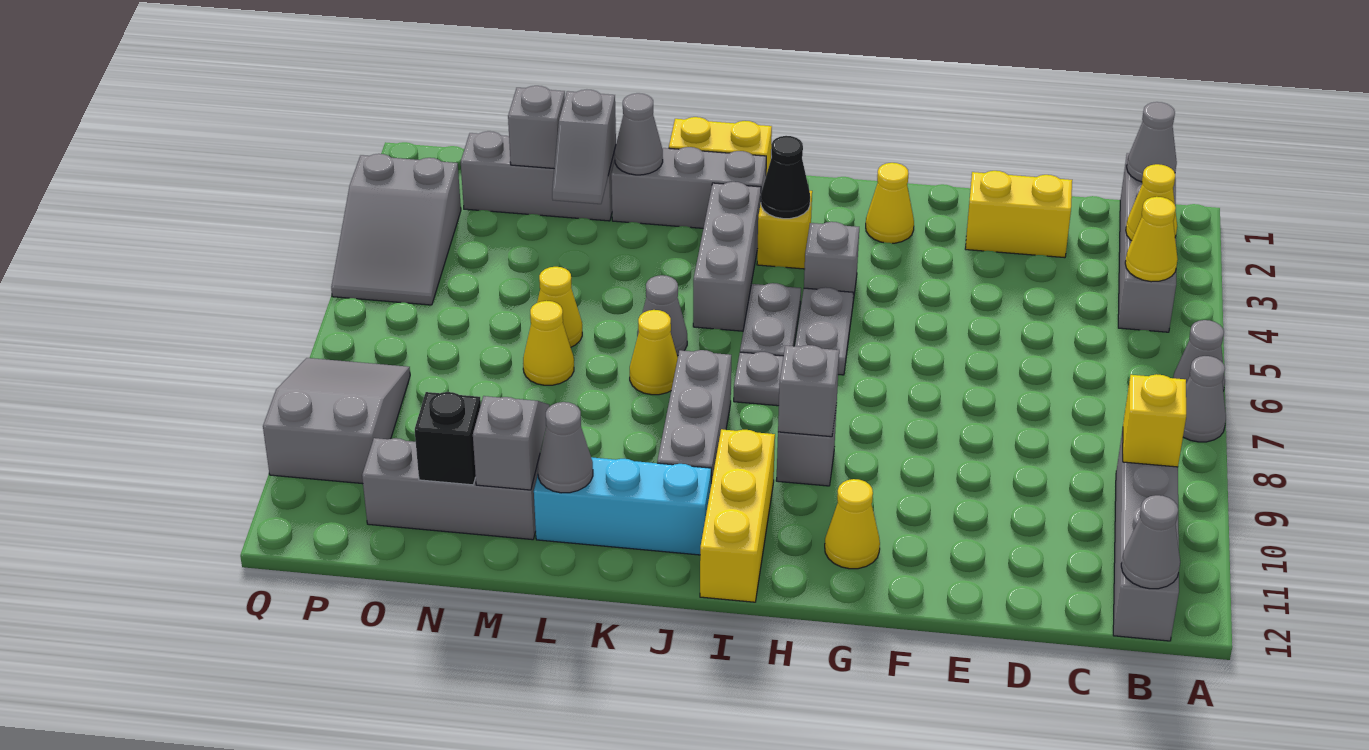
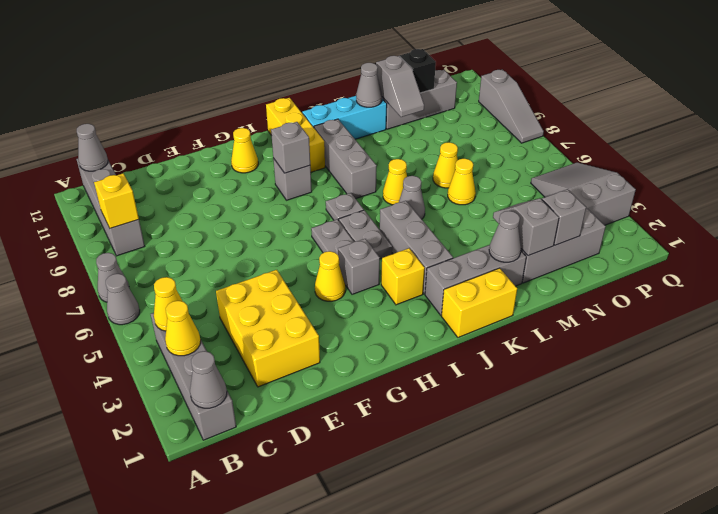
yellow brick D2:E2 level 1 -> yellow brick D2:E4 level 1
yellow cone G2 level 1 -> yellow cone G4 level 1
black cone I3 level 2 -> none
grey slope P8:Q10 level 1 top 10 -> grey slope Q8:Q10 level 1 top 10

